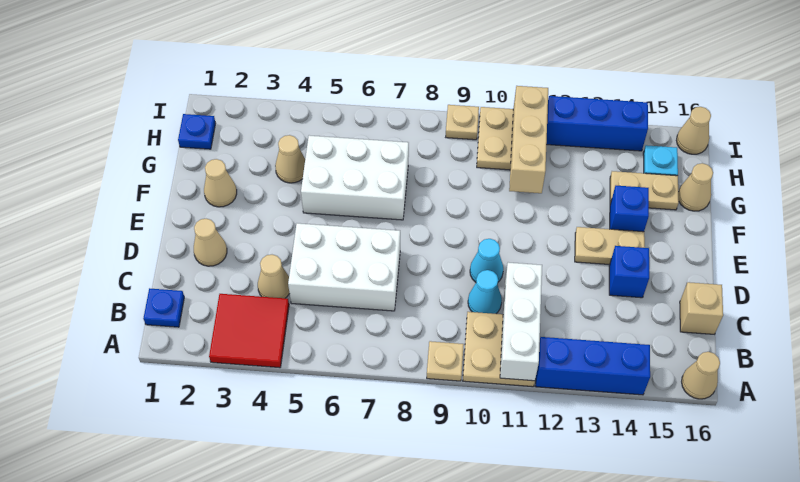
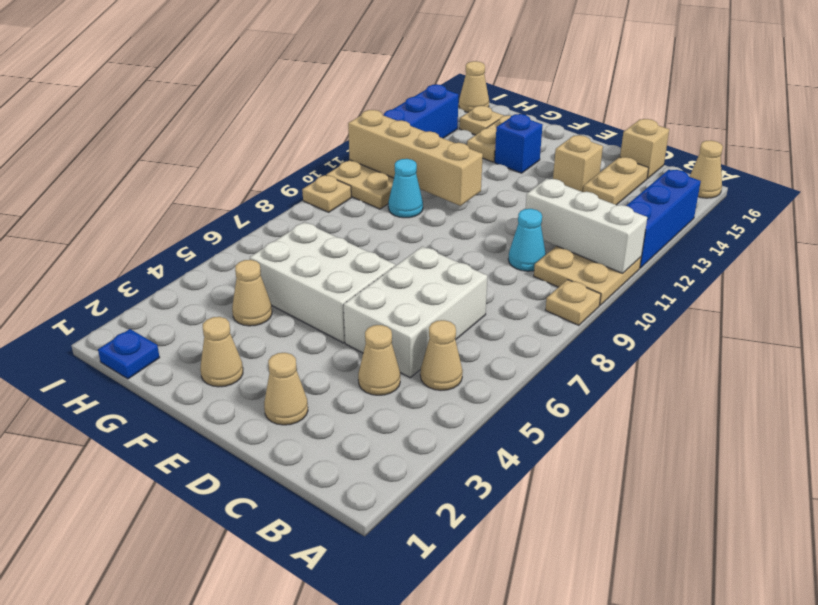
red tile A3:B4 level 1 -> none
blue plate B1 level 1 -> none
cyan cone D10 level 1 -> cyan cone G10 level 1
blue brick D14 level 1 -> tan brick D14 level 1
tan plate E13:E14 level 1 -> tan plate C14:C15 level 1
white brick F5:G7 level 1 -> white brick E5:G6 level 1
tan brick G11:I11 level 2 -> tan brick F11:I11 level 2
tan cone G16 level 1 -> tan cone B5 level 1
cyan plate H15 level 1 -> tan plate H15 level 1

